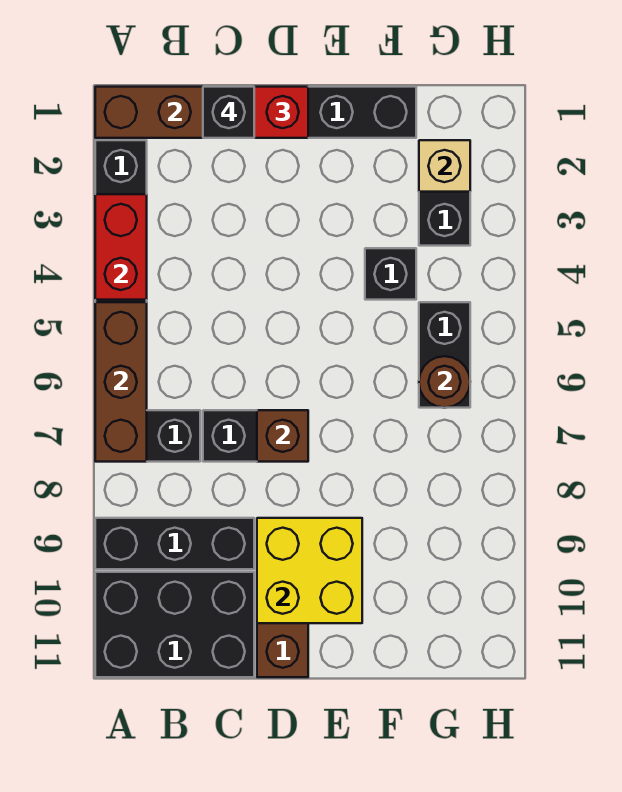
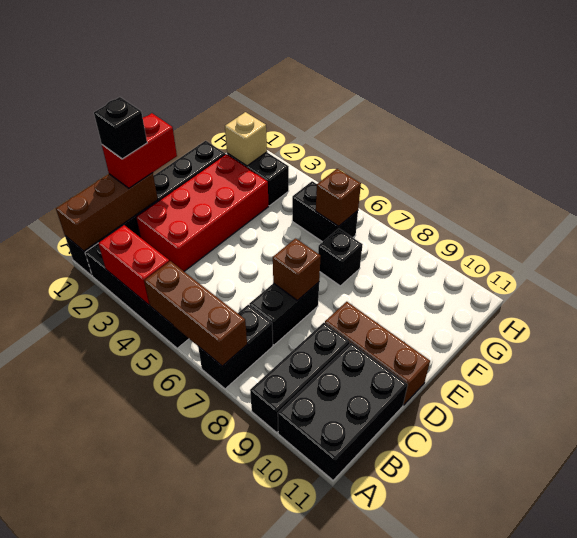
none -> red brick C2:F3 level 1
yellow brick D9:E10 level 2 -> none
black brick F4 level 1 -> black brick F7 level 1
brown round brick G6 level 2 -> brown brick G6 level 2

